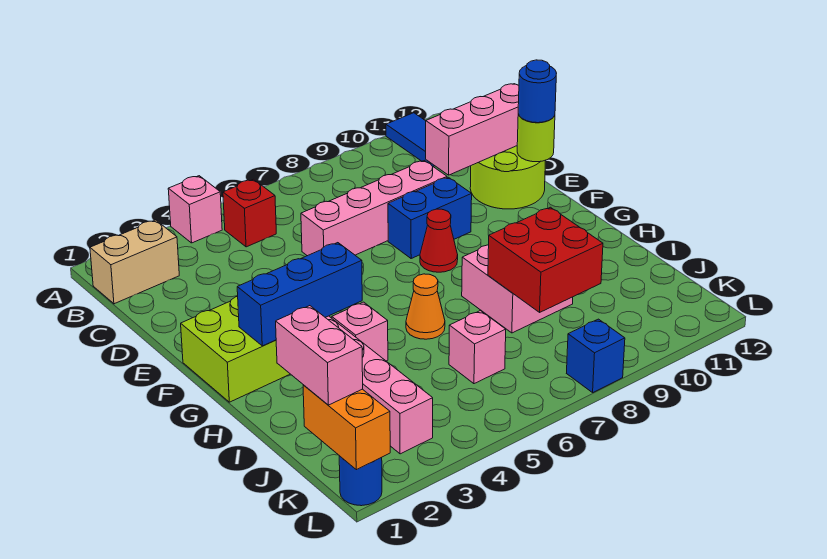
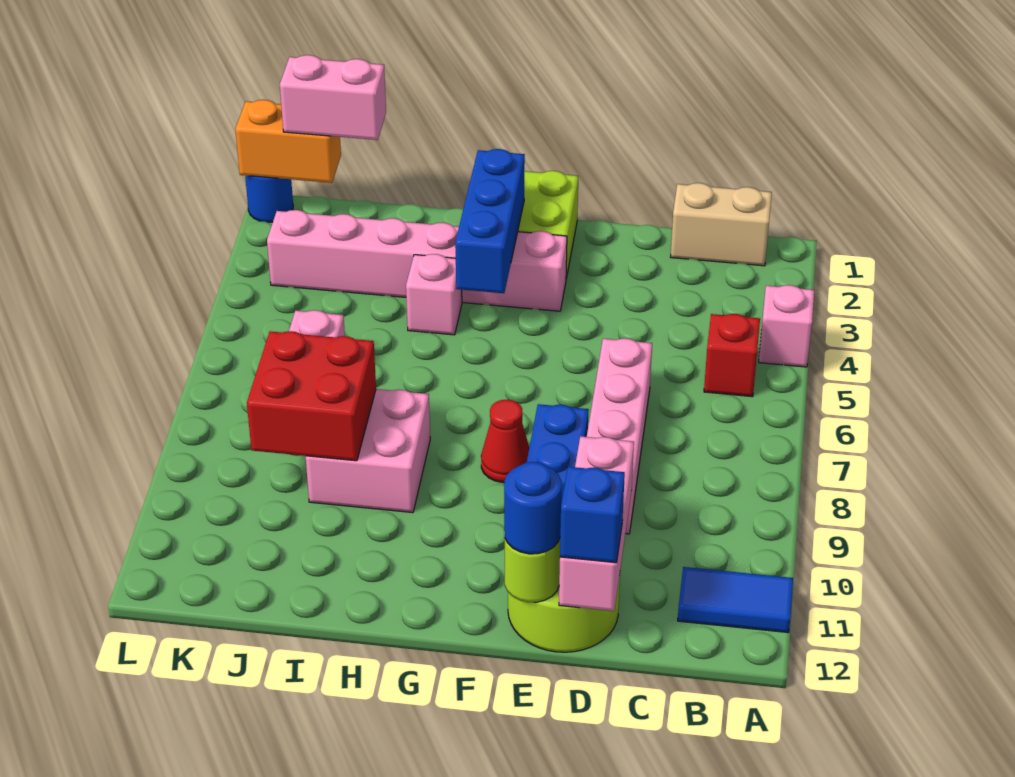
tan brick B1:B2 level 1 -> tan brick B1:C1 level 1
orange cone H6 level 1 -> none
blue brick L8 level 1 -> blue brick D12 level 3

